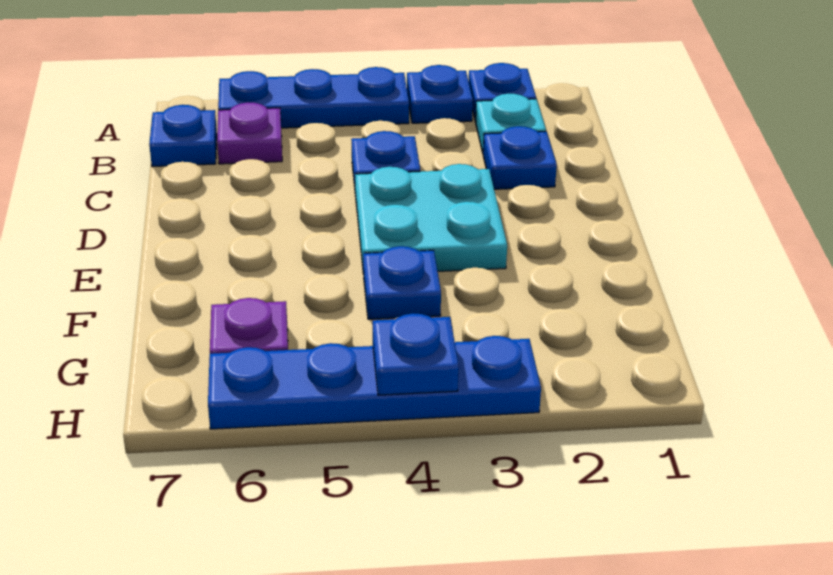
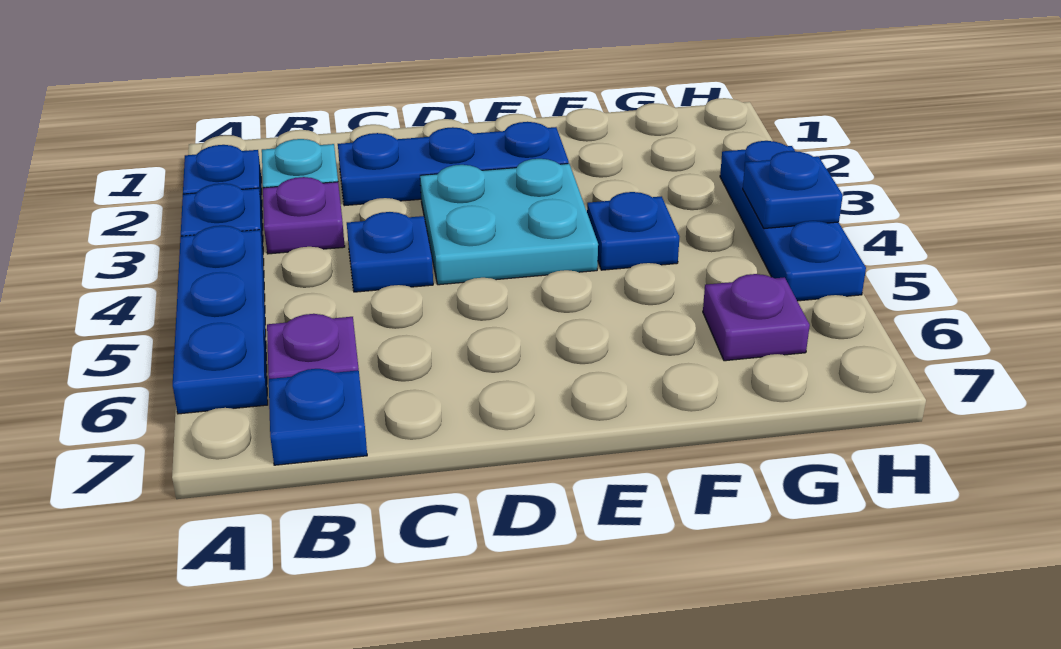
none -> purple plate B3 level 1
blue plate C2 level 1 -> blue plate C2:E2 level 1
blue plate H3:H6 level 1 -> blue plate H3:H5 level 1

